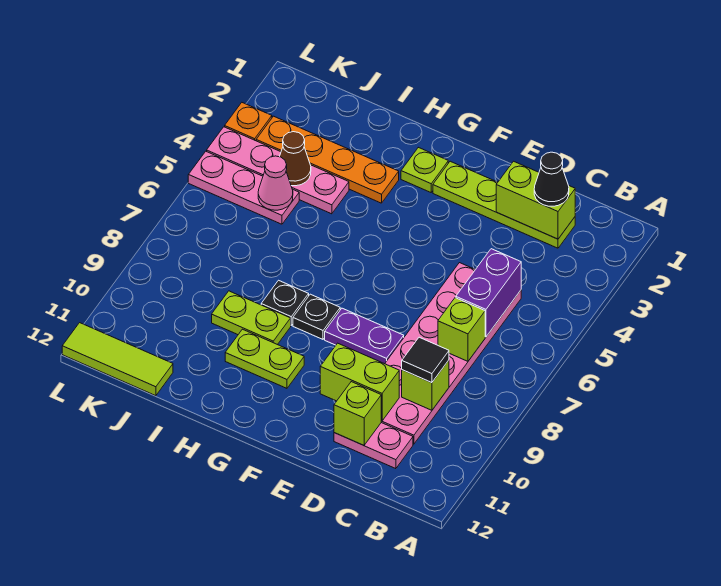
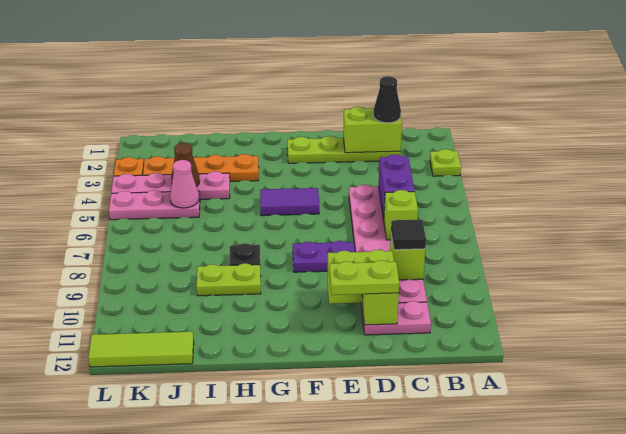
none -> purple tile F5:G5 level 1
lime plate G2 level 1 -> lime plate A3 level 1
black plate G8 level 1 -> none
lime plate G10:H10 level 1 -> lime plate D11:E11 level 3

